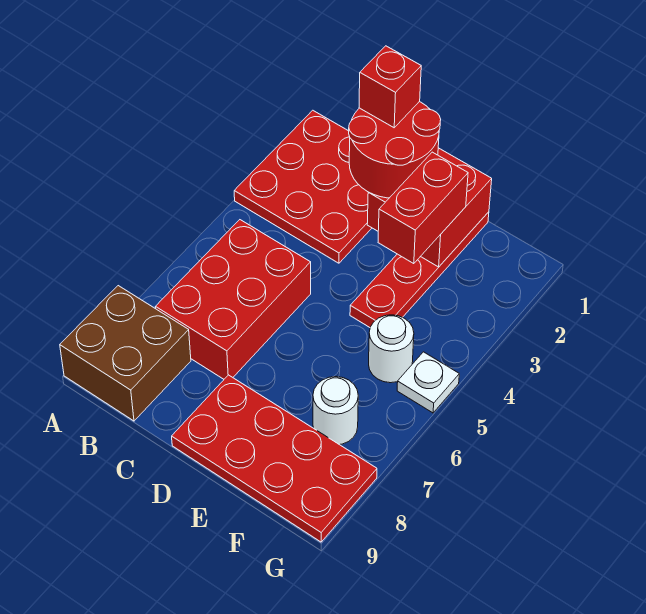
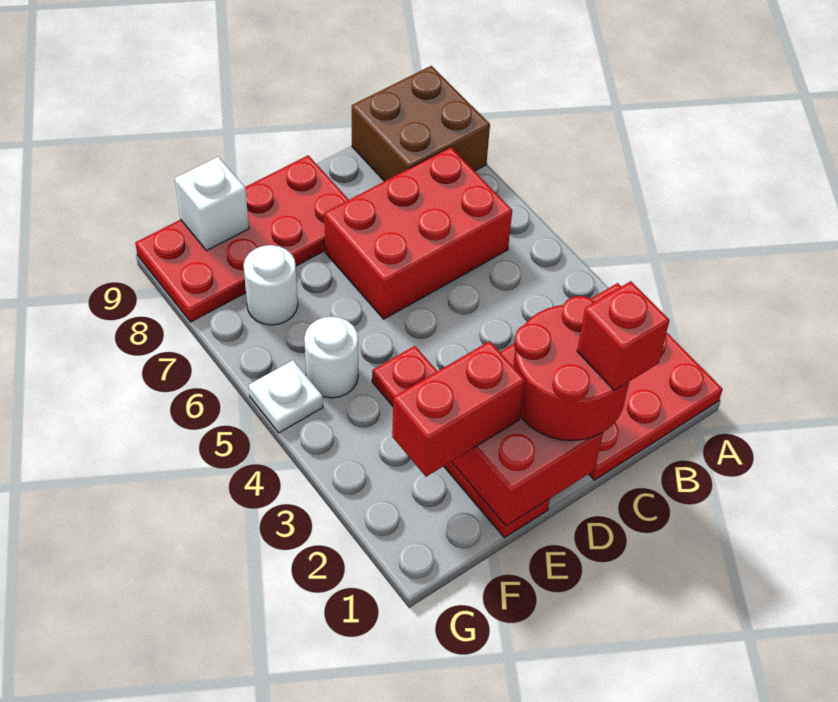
red brick B5:C7 level 1 -> red brick B6:D7 level 1
red brick E2:E3 level 3 -> red brick E2:F2 level 3
none -> white brick F9 level 2

